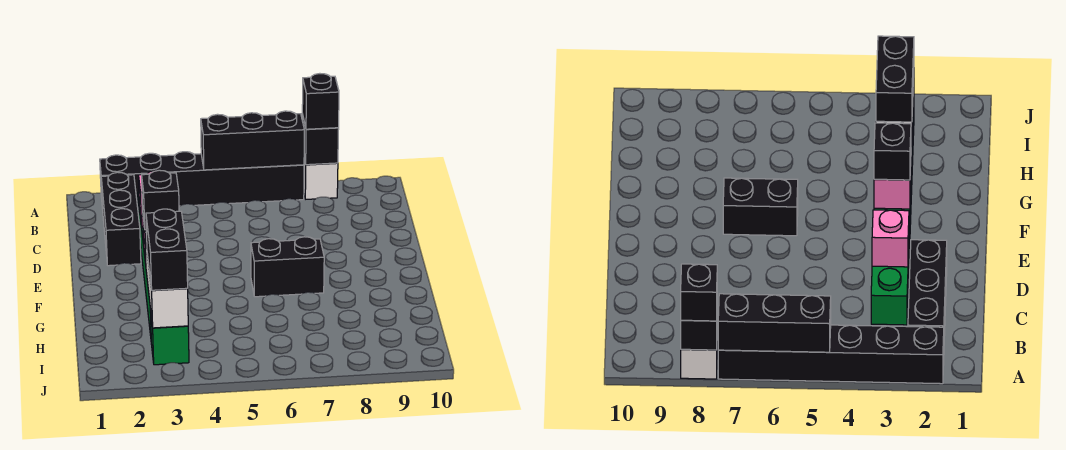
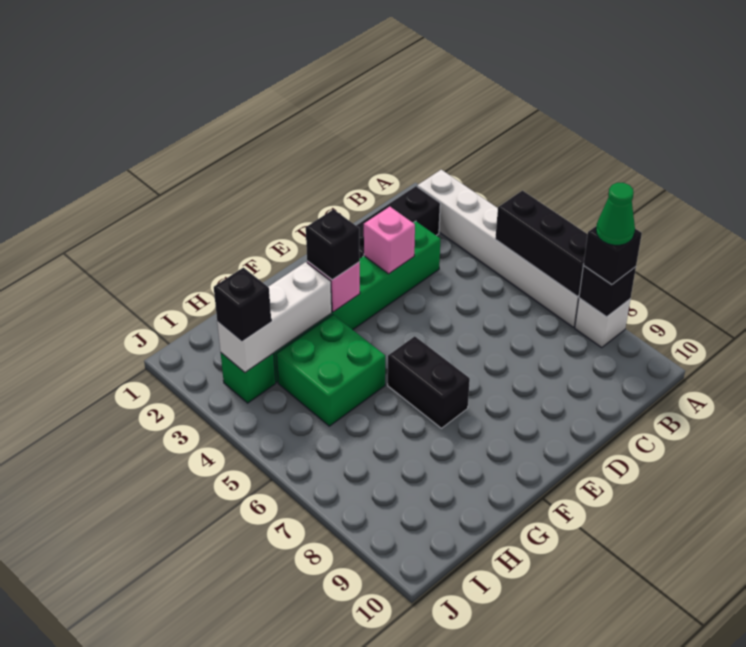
black brick A2:A7 level 1 -> white brick A2:A7 level 1
none -> green cone A8 level 4
none -> green brick G4:H5 level 1
black brick H3:I3 level 3 -> black brick I3 level 3

